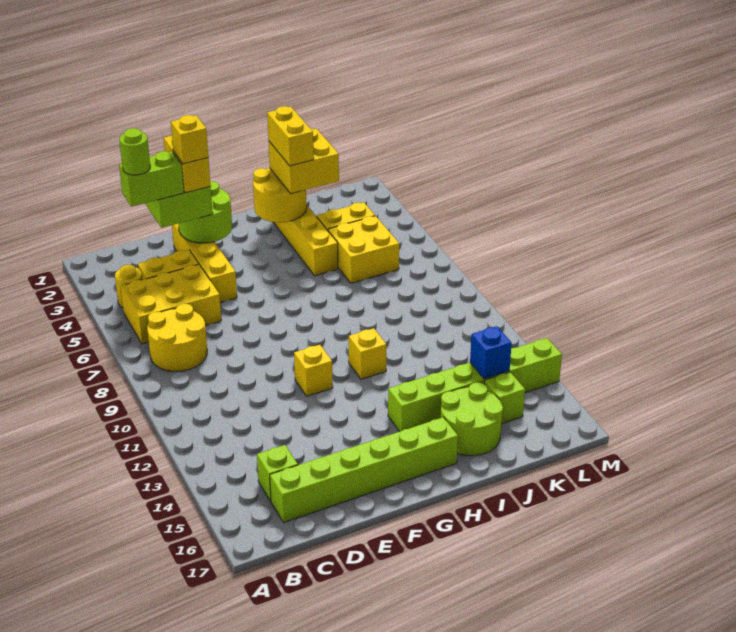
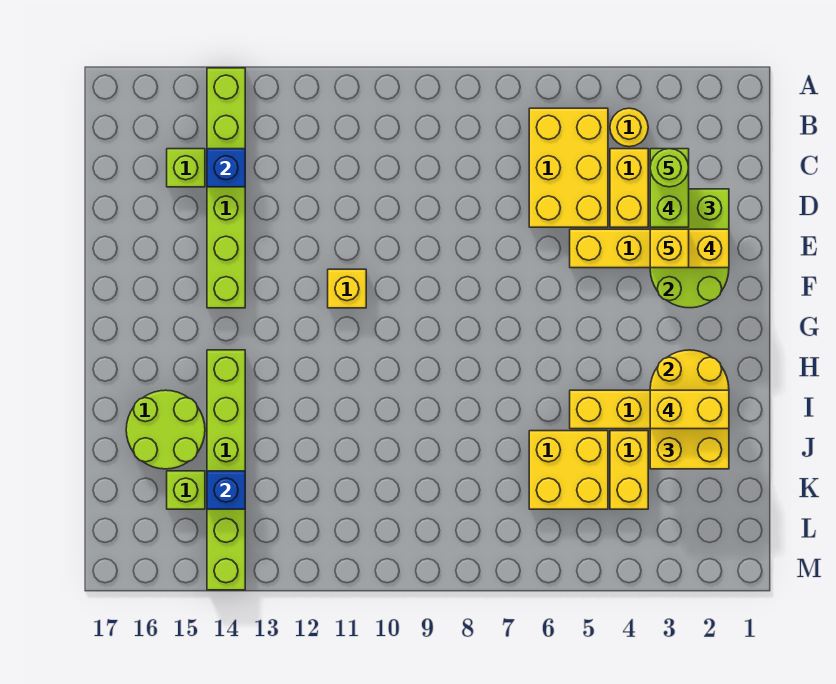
yellow round brick B7:C8 level 1 -> none
none -> blue brick C14 level 2
lime brick C16:H16 level 1 -> lime brick A14:F14 level 1
yellow brick H11 level 1 -> none

